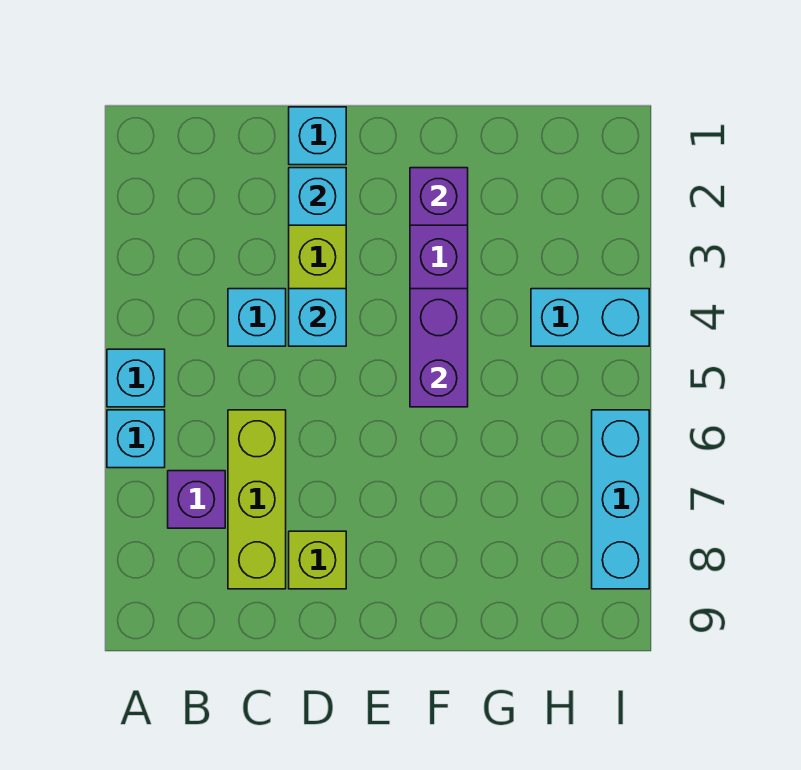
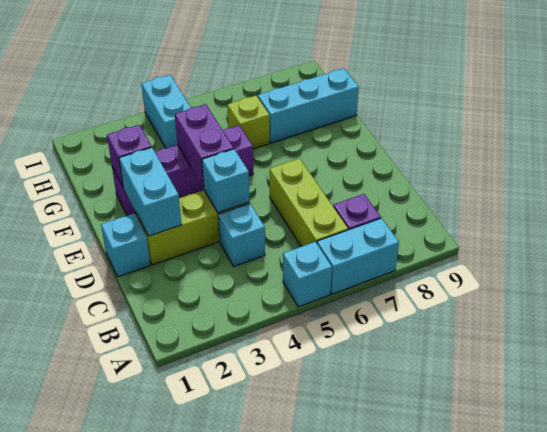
cyan brick A6 level 1 -> cyan brick A6:A7 level 1
lime brick C6:C8 level 1 -> lime brick B6:D6 level 1
cyan brick D2 level 2 -> cyan brick D2:E2 level 2
lime brick D8 level 1 -> lime brick G6 level 1
purple brick F4:F5 level 2 -> purple brick E4:F4 level 2
cyan brick I6:I8 level 1 -> cyan brick G7:G9 level 1

